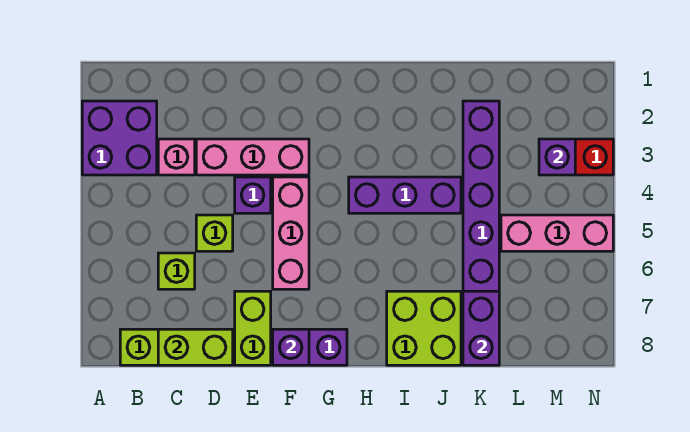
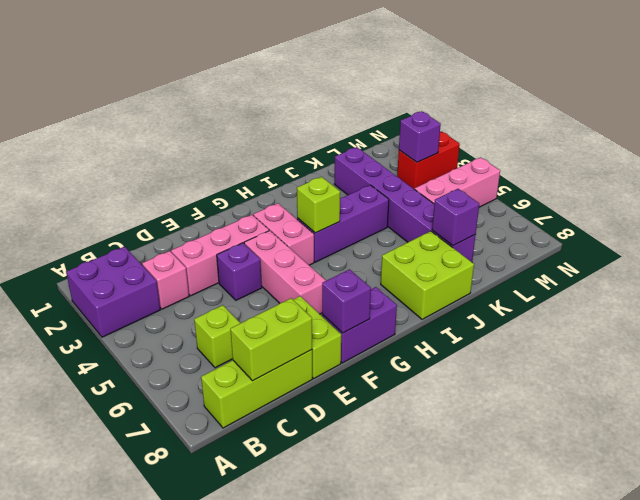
lime brick D5 level 1 -> lime brick H4 level 2
none -> pink brick G3:G4 level 1
purple brick K7:K8 level 2 -> purple brick K7 level 2

